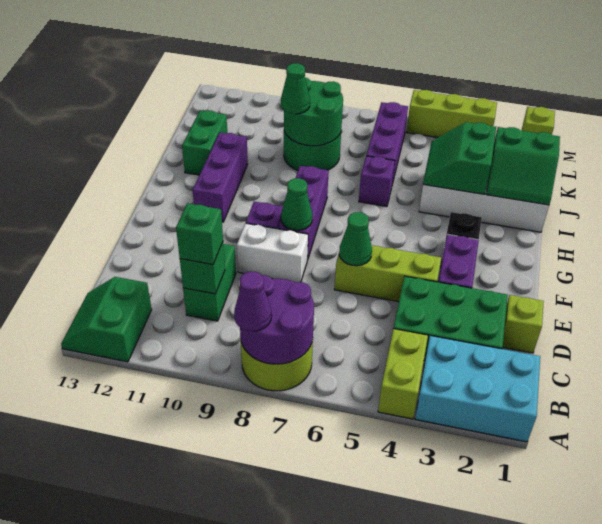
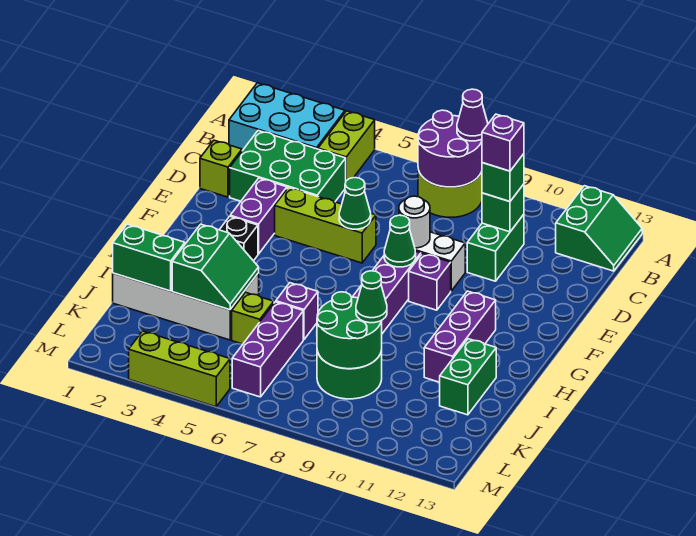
none -> purple brick C10 level 4
none -> white round brick E8 level 2
lime brick M1 level 1 -> lime brick J5 level 1

